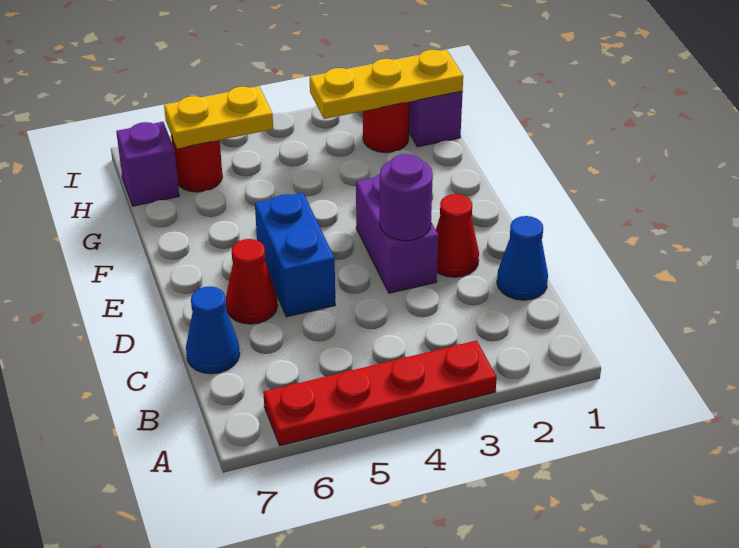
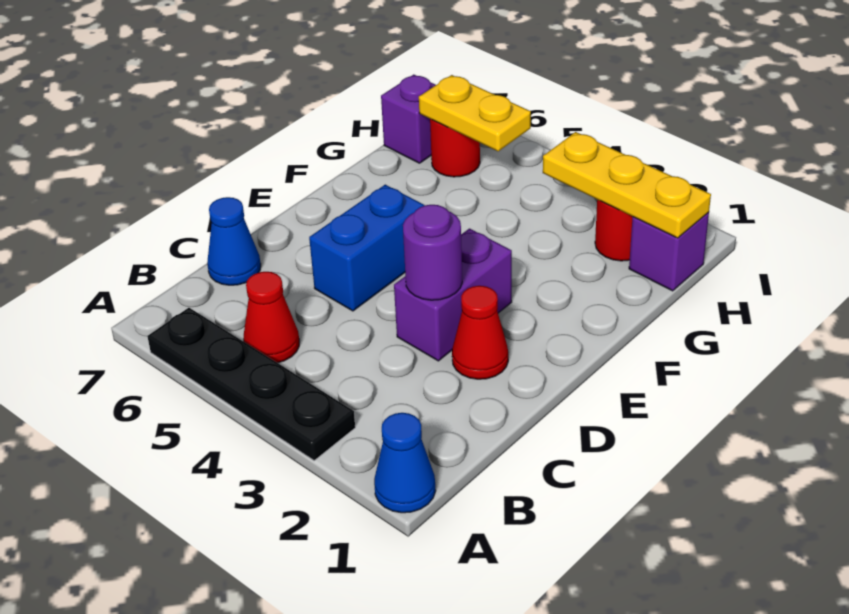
red plate A3:A6 level 1 -> black plate A3:A6 level 1
blue cone C1 level 1 -> blue cone A1 level 1
red cone D6 level 1 -> red cone B5 level 1

